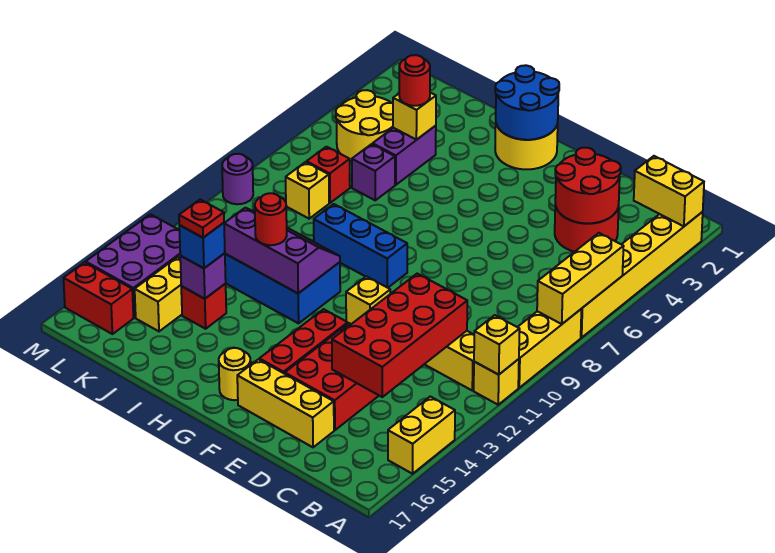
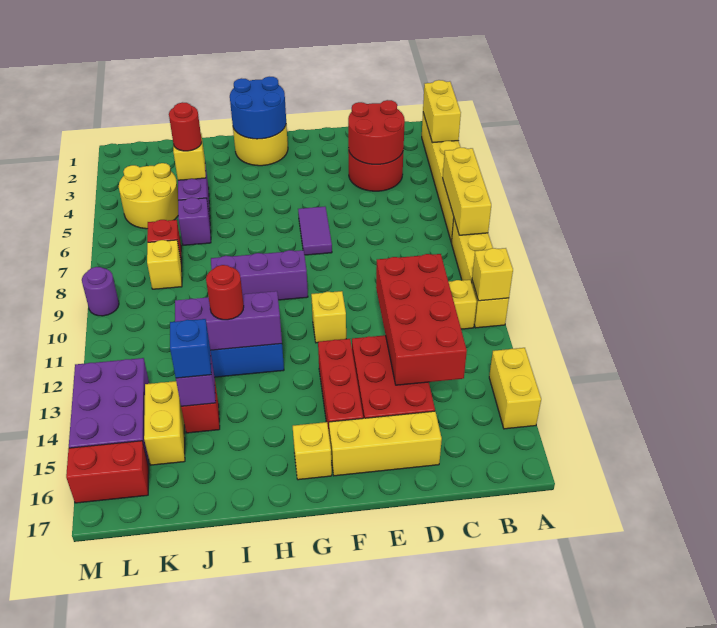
yellow brick A2:B2 level 2 -> yellow brick A2:A3 level 2
none -> purple tile F6:F7 level 1
blue brick G9:I9 level 1 -> purple brick G9:I9 level 1
yellow round brick G16 level 1 -> yellow brick G16 level 1
red plate J14 level 4 -> none

